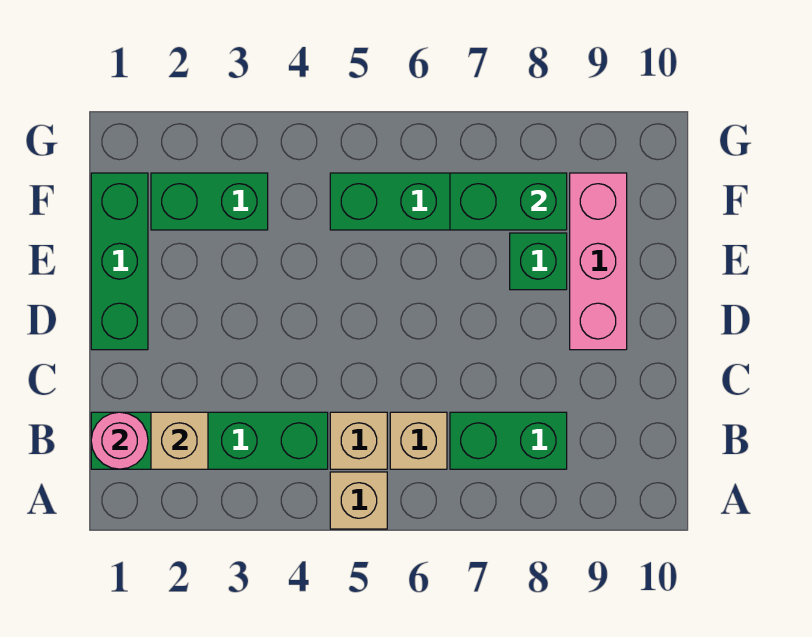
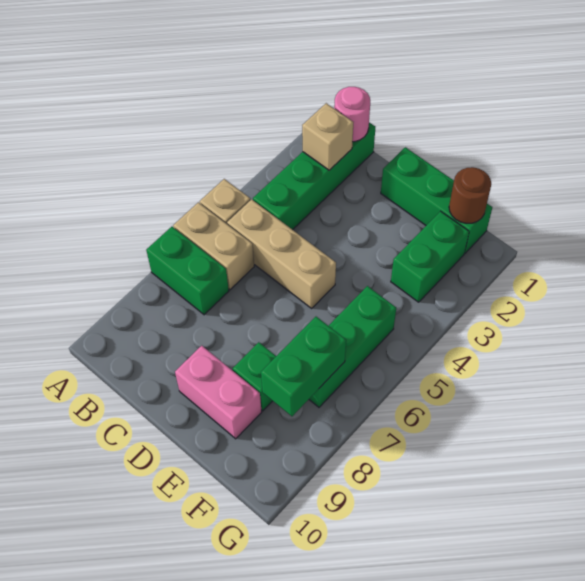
tan brick B5 level 1 -> tan brick B5:D5 level 1
tan brick B6 level 1 -> tan brick A6:B6 level 1
green brick B7:B8 level 1 -> green brick A7:B7 level 1
pink brick D9:F9 level 1 -> pink brick D9:E9 level 1
none -> brown round brick F1 level 2

